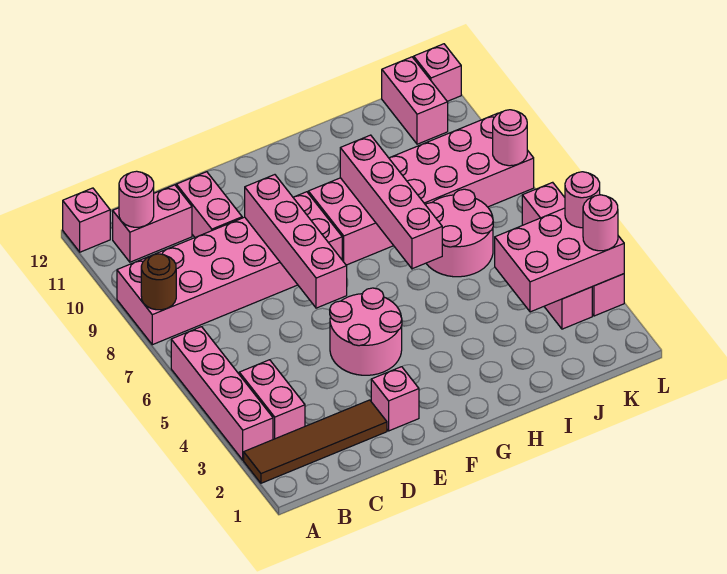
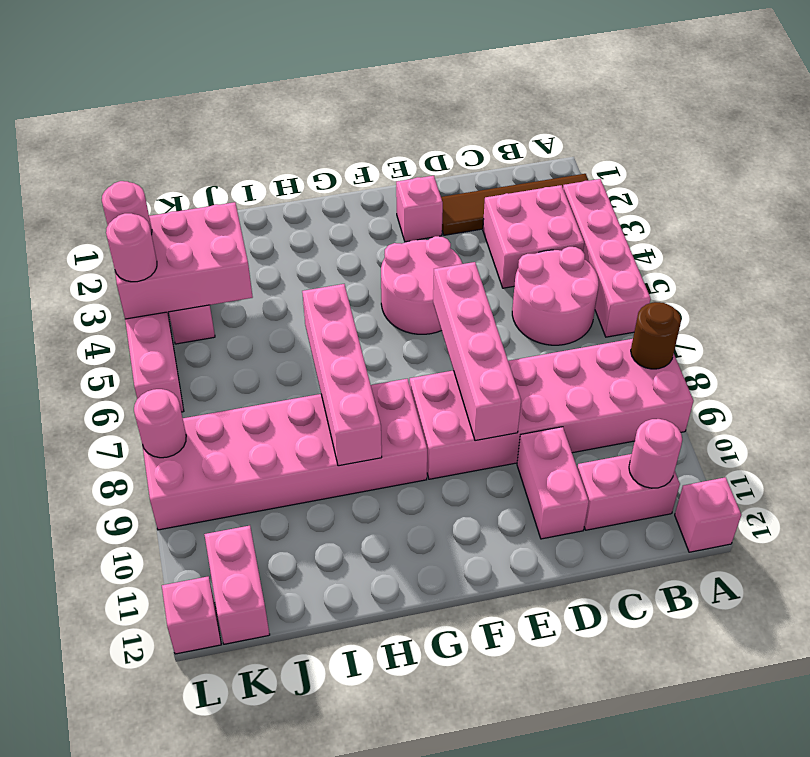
pink brick B3:B4 level 1 -> pink brick B3:C4 level 1
pink round brick I6:J7 level 1 -> pink round brick B5:C6 level 1

